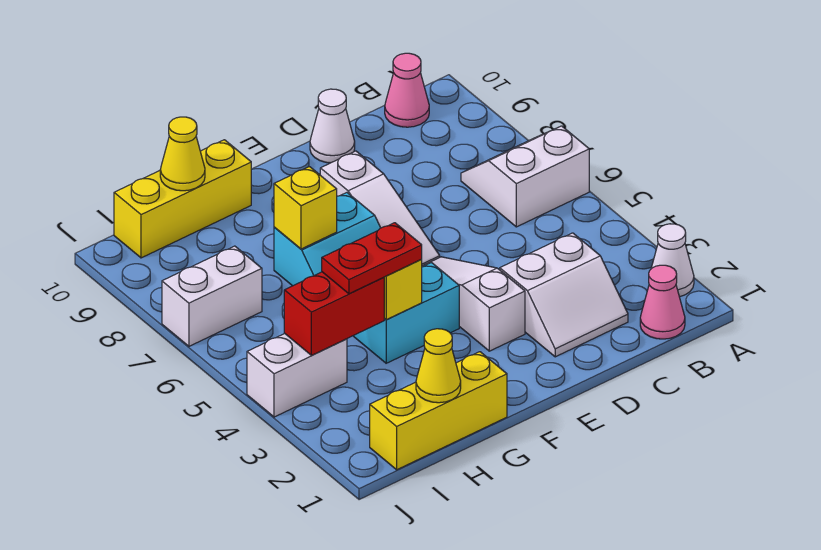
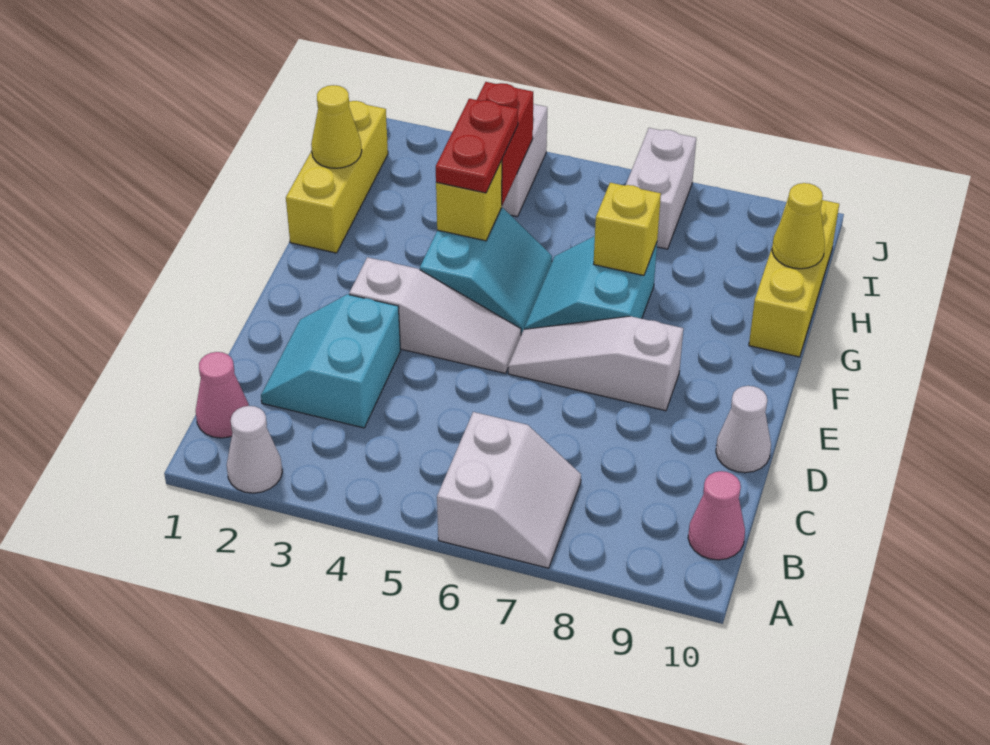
white slope C2:D3 level 1 top 3 -> cyan slope C2:D3 level 1 top 3

